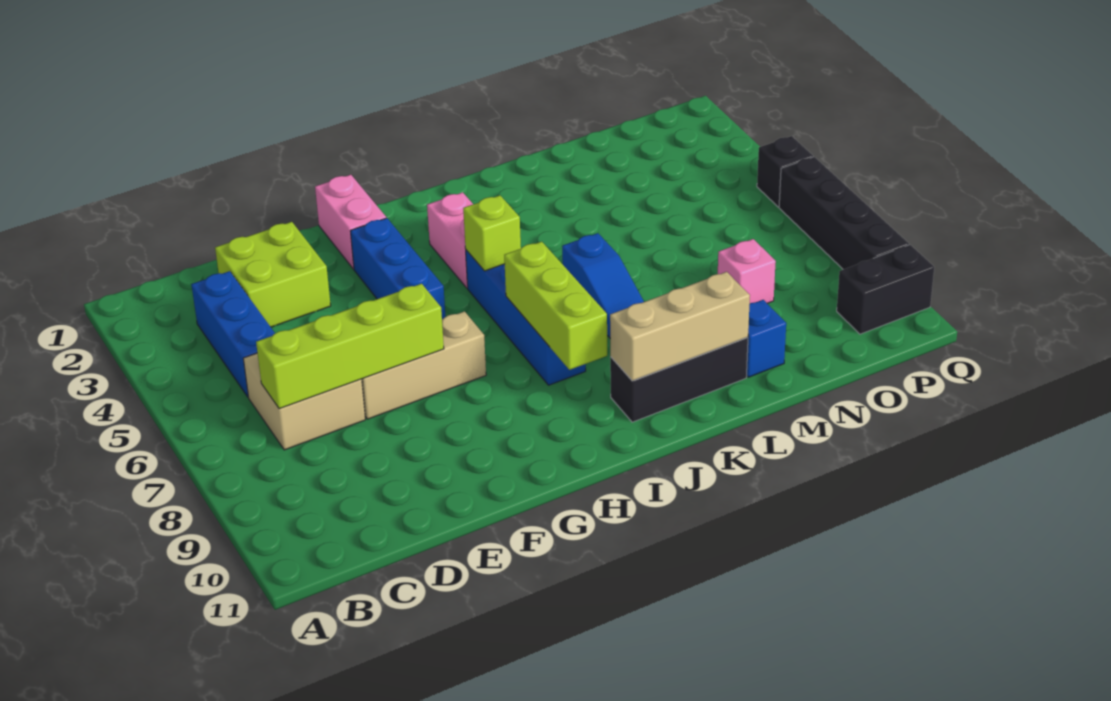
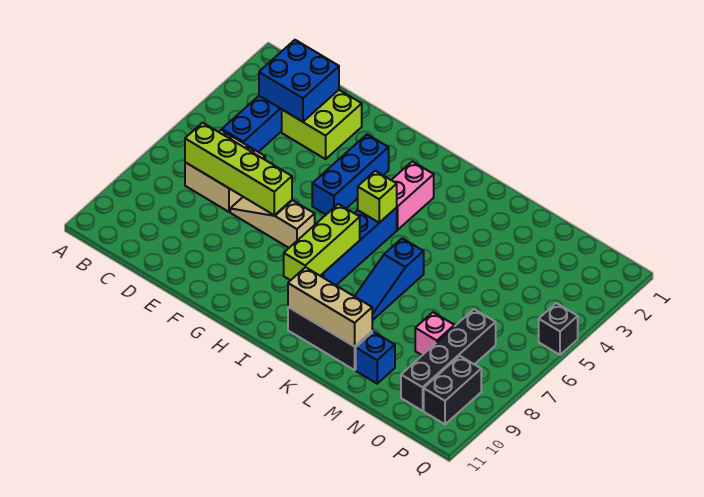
none -> blue brick C2:D3 level 2
tan brick E7:G7 level 1 -> tan slope E7:G7 level 1 top G
pink brick G1:G2 level 1 -> none
black brick P10:Q10 level 1 -> black brick P9:P10 level 1
black brick Q6:Q9 level 1 -> black brick O7:O10 level 1

